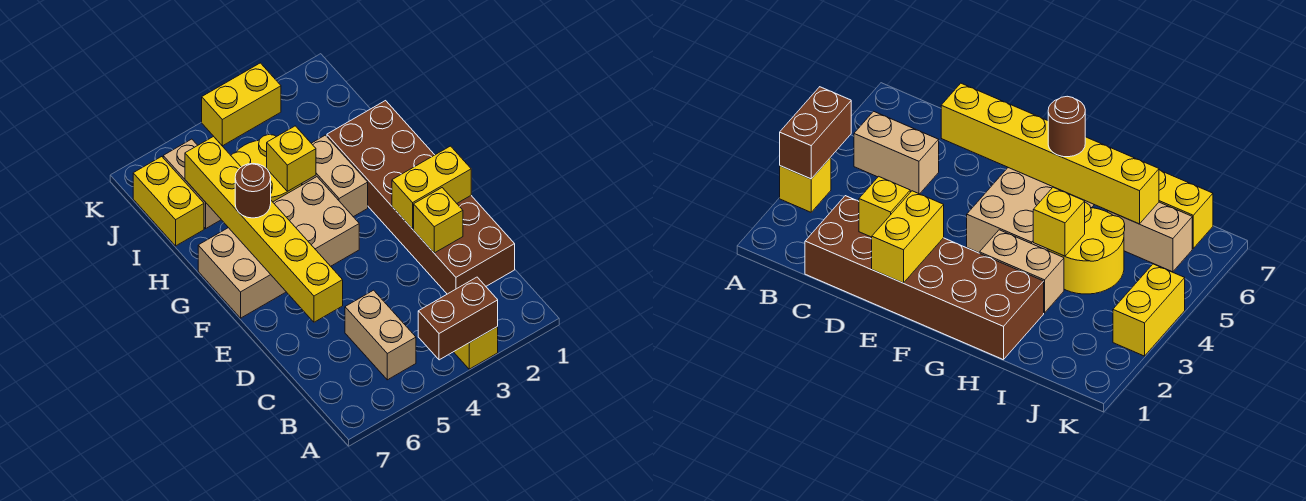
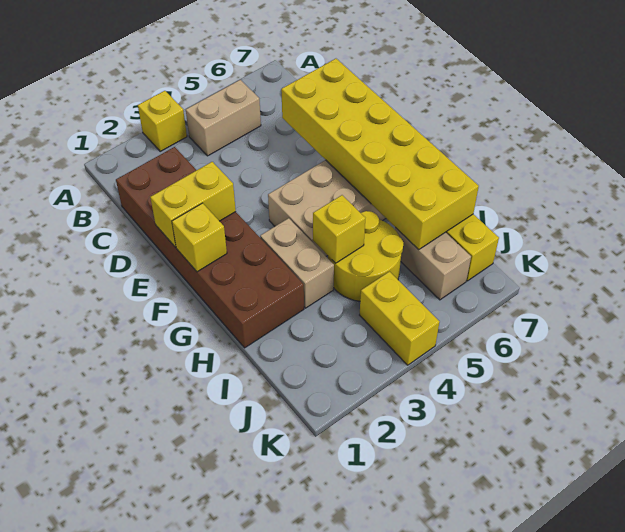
brown brick A3:A4 level 2 -> none
tan brick B5:C5 level 1 -> tan brick B4:B5 level 1
yellow brick D2 level 2 -> yellow brick F1 level 2
yellow brick D6:I6 level 2 -> yellow brick D6:I7 level 2
brown round brick G6 level 3 -> none
yellow brick K3:K4 level 1 -> yellow brick J4:K4 level 1

